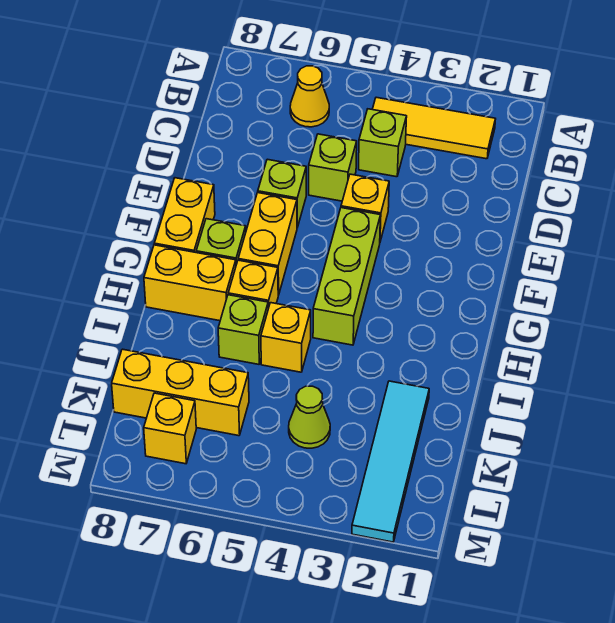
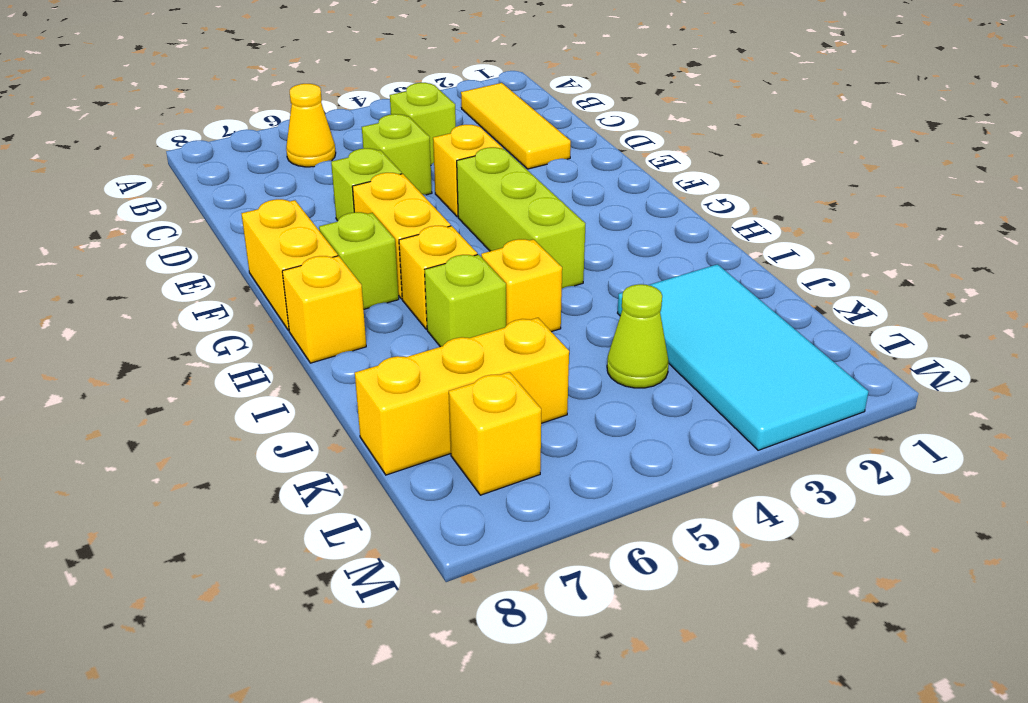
yellow tile B2:B4 level 1 -> yellow tile B2:D2 level 1
yellow brick H7:H8 level 1 -> yellow brick H8 level 1
cyan tile J2:M2 level 1 -> cyan tile J2:M3 level 1

